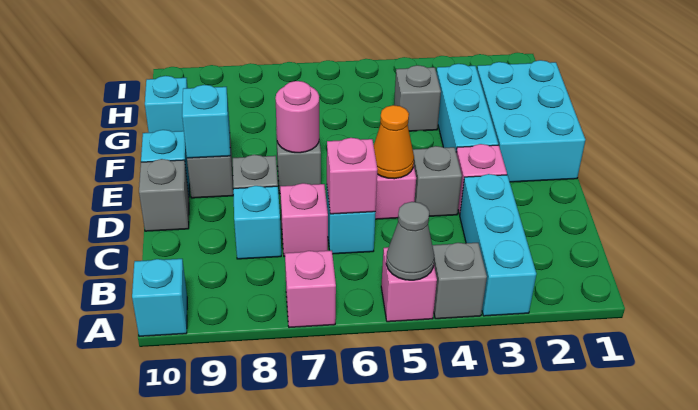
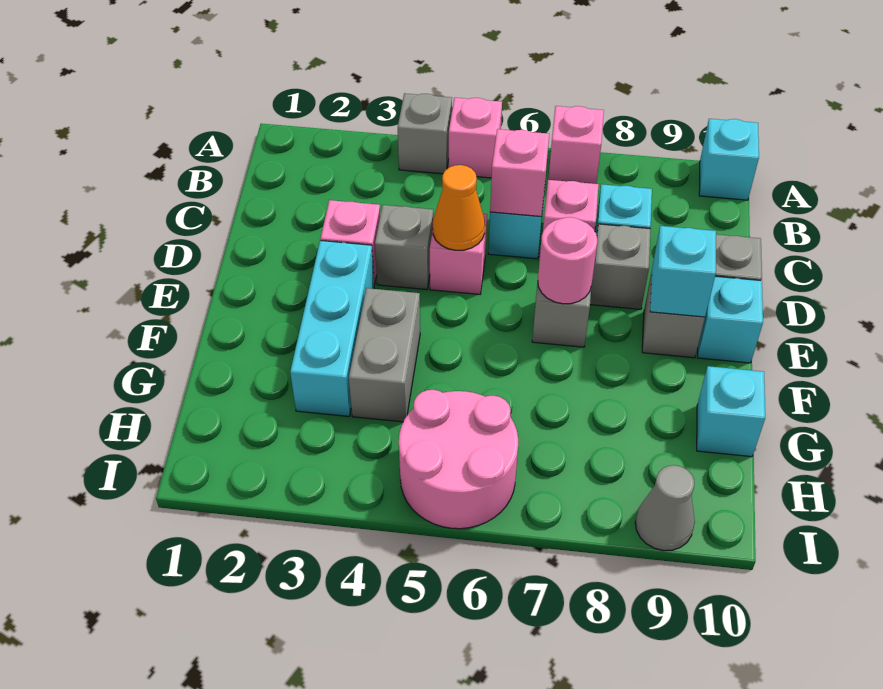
cyan brick A3:C3 level 1 -> none
grey cone A5 level 2 -> grey cone I9 level 1
cyan brick E1:G2 level 1 -> none
grey brick G4 level 1 -> grey brick F4:G4 level 1
none -> pink round brick H5:I6 level 1

